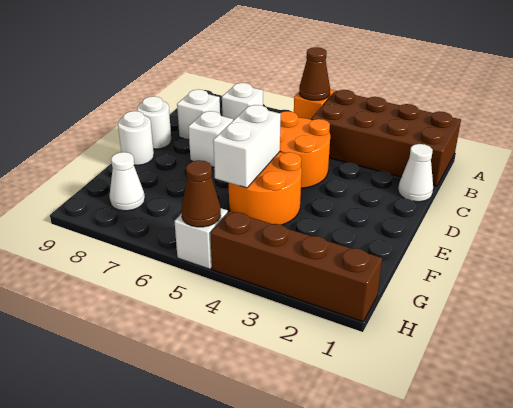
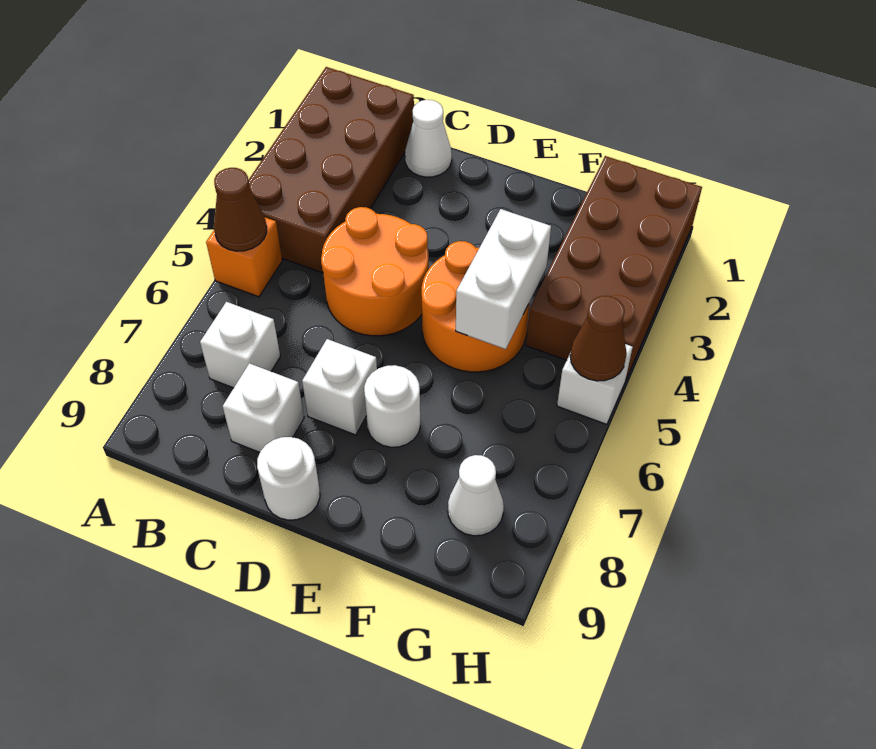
white brick E5:F5 level 2 -> white brick F4:F5 level 2
white round brick E9 level 1 -> white round brick E7 level 1
brown brick H1:H4 level 1 -> brown brick G1:H4 level 1

